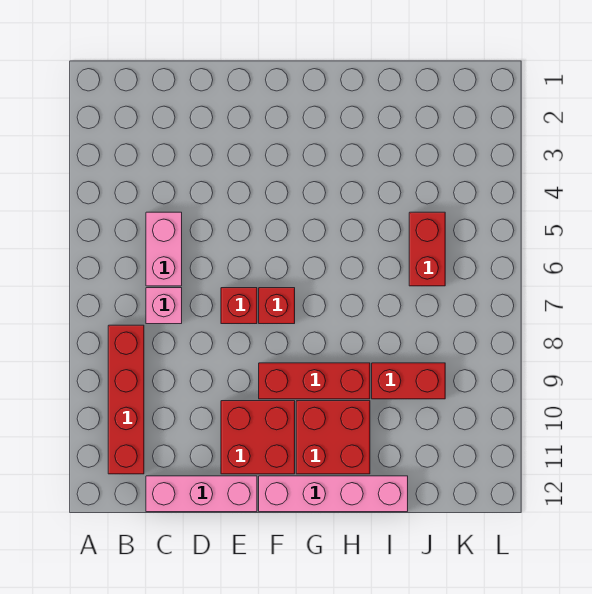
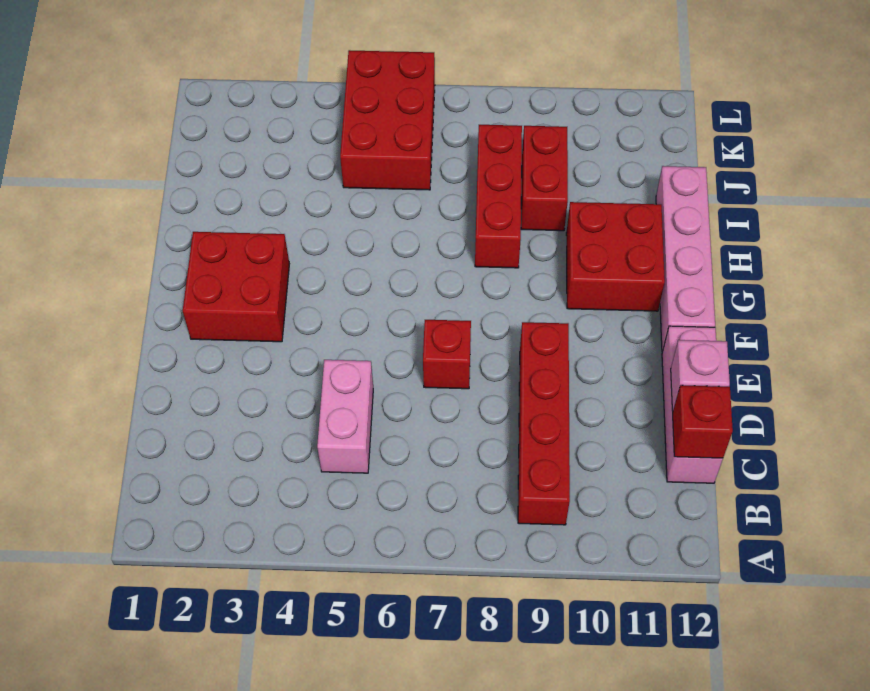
red brick B8:B11 level 1 -> red brick B9:E9 level 1
pink brick C5:C6 level 1 -> pink brick C5:D5 level 1
pink brick C7 level 1 -> pink brick D12 level 2
red brick E10:F11 level 1 -> red brick F2:G3 level 1
red brick F7 level 1 -> red brick C12 level 2
red brick F9:H9 level 1 -> red brick H8:J8 level 1
red brick J5:J6 level 1 -> red brick J5:L6 level 1

